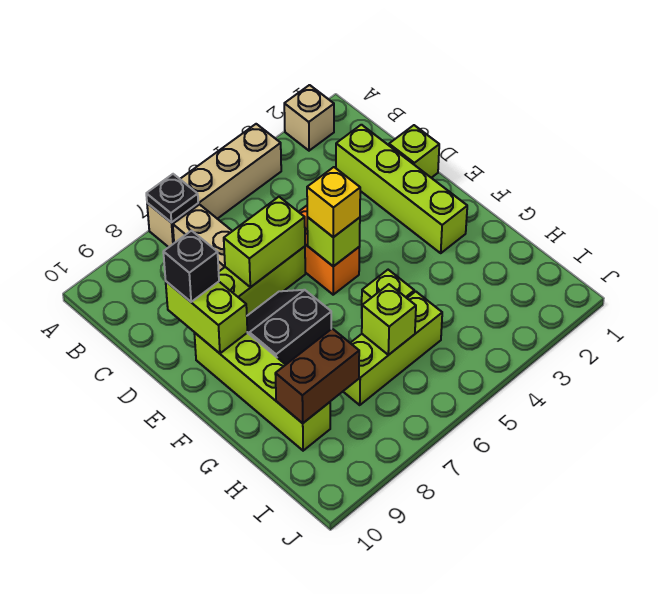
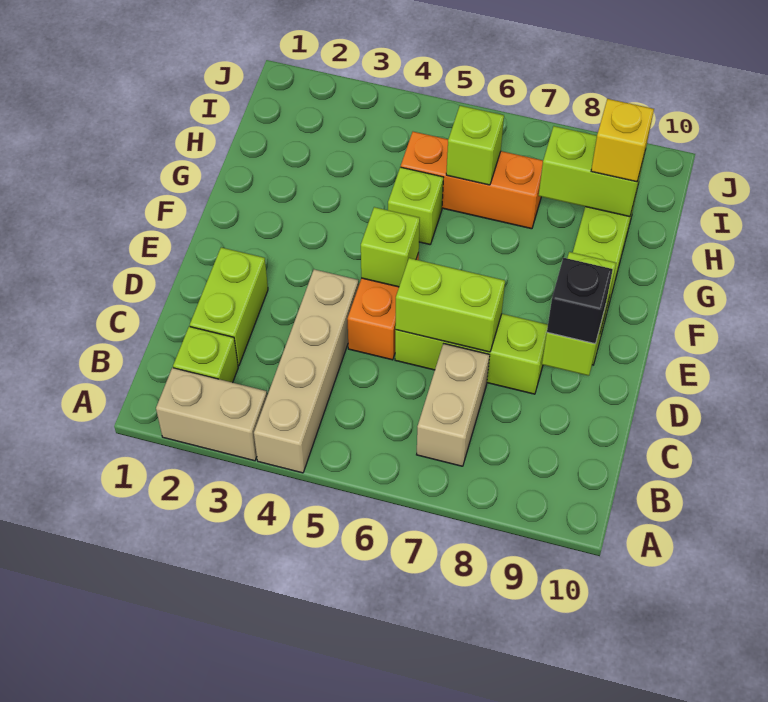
tan brick A2 level 1 -> tan brick A2:A3 level 1
tan brick A4:A7 level 1 -> tan brick A4:D4 level 1
black plate A7 level 2 -> none
lime brick C2:F2 level 1 -> lime brick C2:D2 level 1
lime brick D1 level 1 -> lime brick B2 level 1
yellow brick E5 level 3 -> yellow brick H9 level 3
black slope E7:F8 level 1 top F -> none
lime brick H5:H7 level 1 -> orange brick H5:H7 level 1
brown brick H8:H9 level 2 -> lime brick H8:H9 level 2

